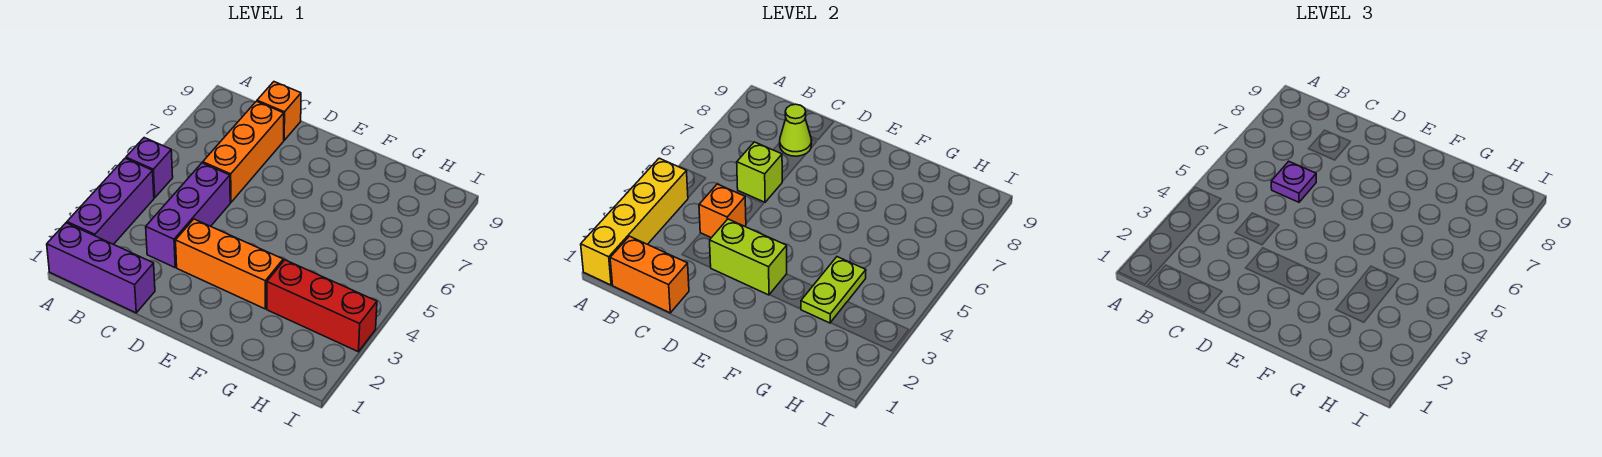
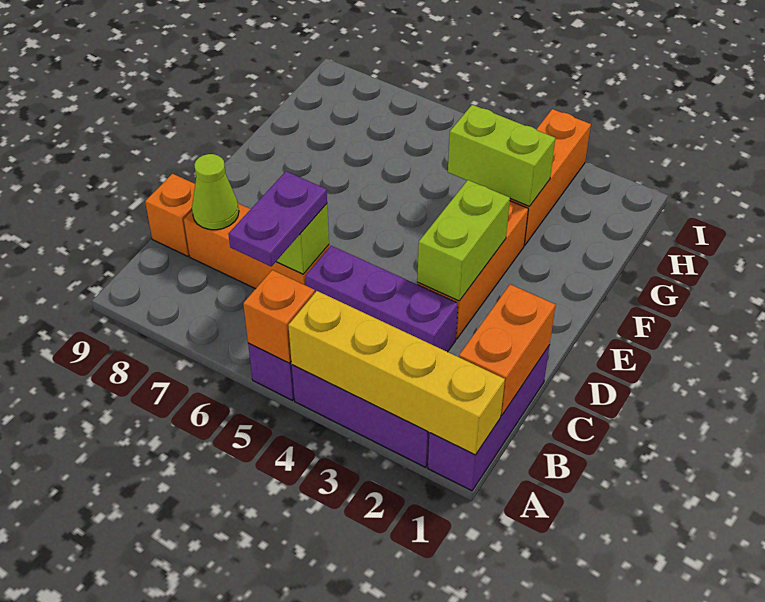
orange brick C4 level 2 -> orange brick A5 level 2
purple plate C6 level 3 -> purple plate B6:C6 level 3
red brick G3:I3 level 1 -> orange brick G3:I3 level 1
lime plate G3:G4 level 2 -> lime brick G3:G4 level 2

